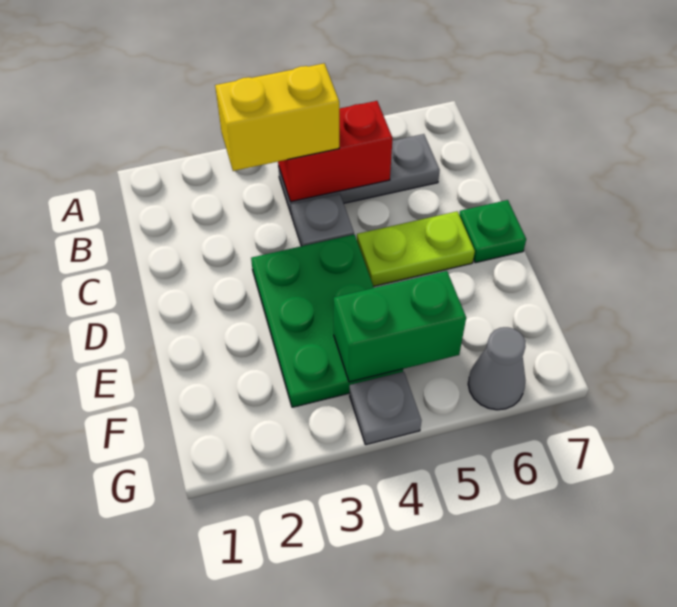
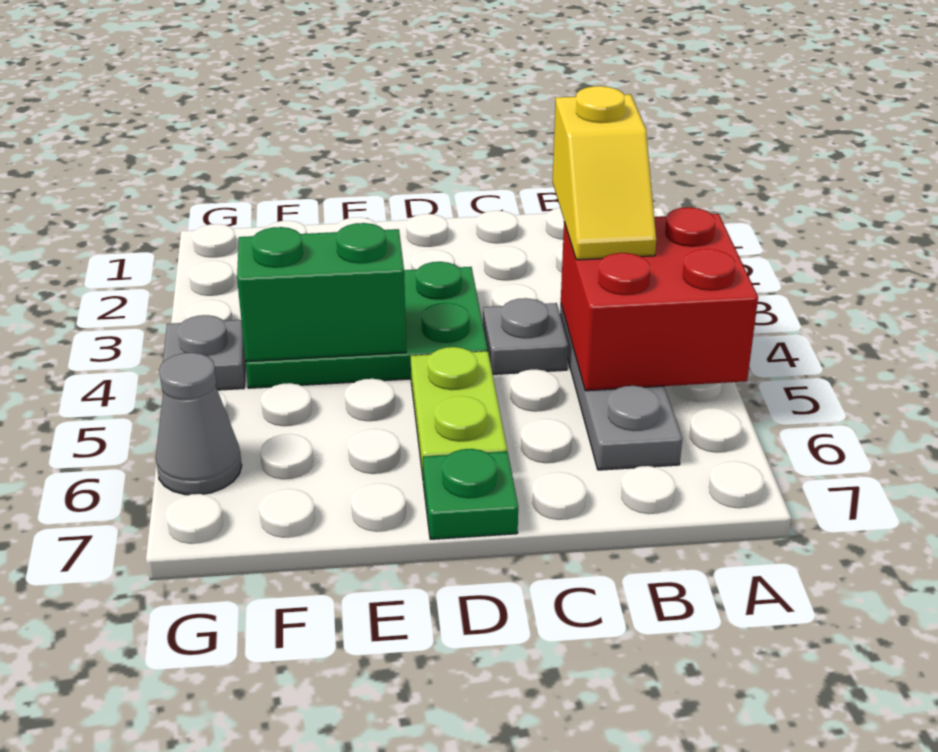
yellow brick B3:B4 level 3 -> yellow slope B3:B4 level 3 top 3
red brick B4:B5 level 2 -> red brick A4:B5 level 2
green brick F4:F5 level 2 -> green brick E4:F4 level 2

